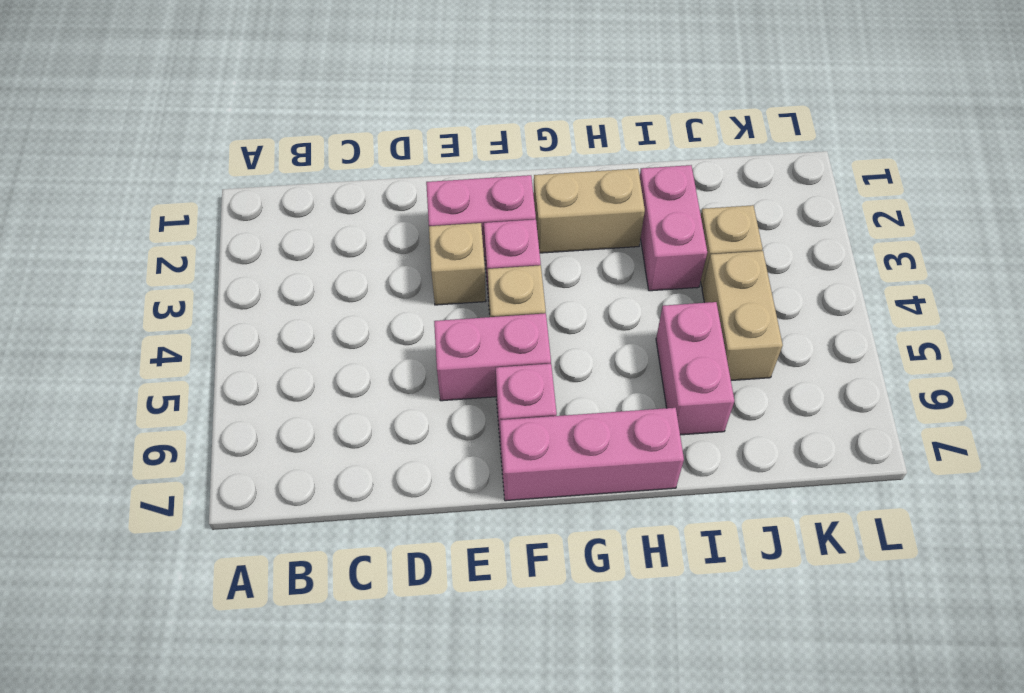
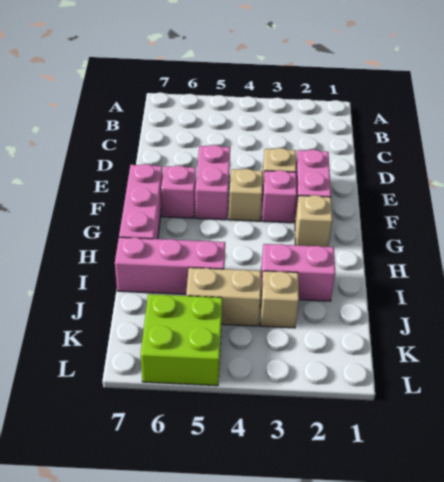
tan brick G2:H2 level 1 -> tan brick G2 level 1
pink brick I5:I6 level 1 -> pink brick I5:I7 level 1
none -> lime brick K5:L6 level 1

